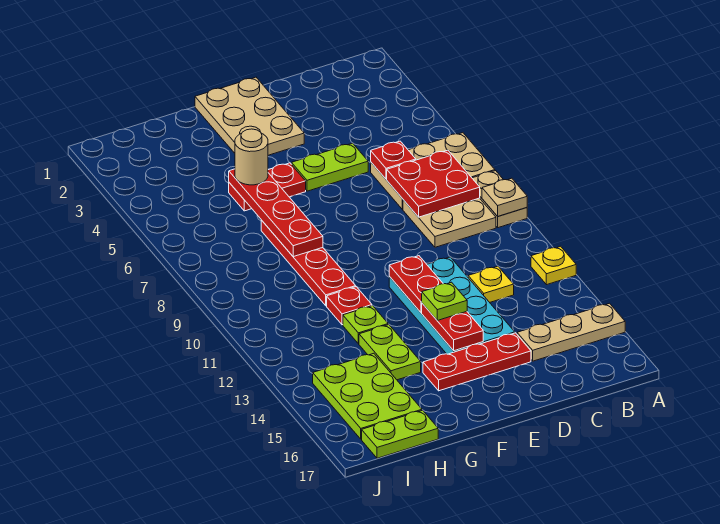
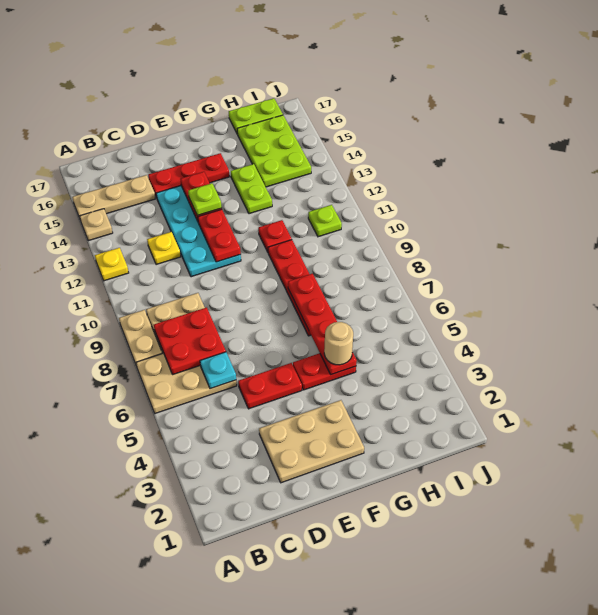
tan plate A9 level 2 -> tan plate A14 level 1
red plate C6 level 2 -> cyan plate C6 level 2
lime plate D5:E5 level 1 -> red plate D5:E5 level 1
tan plate E1:F3 level 1 -> tan plate D2:F3 level 1
lime plate G12 level 1 -> lime plate I11 level 1

